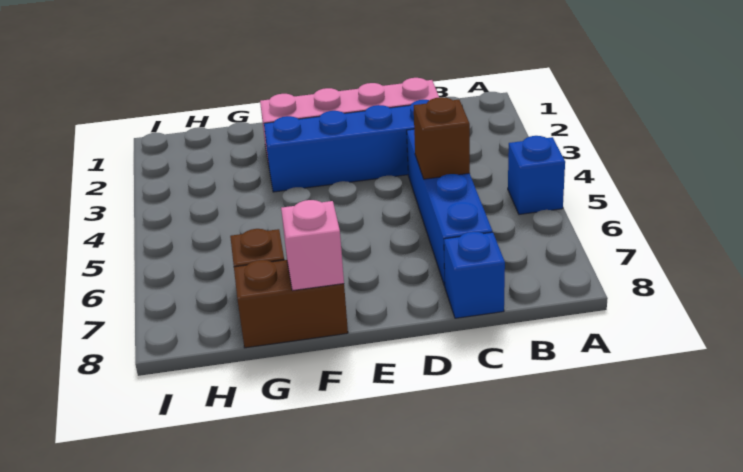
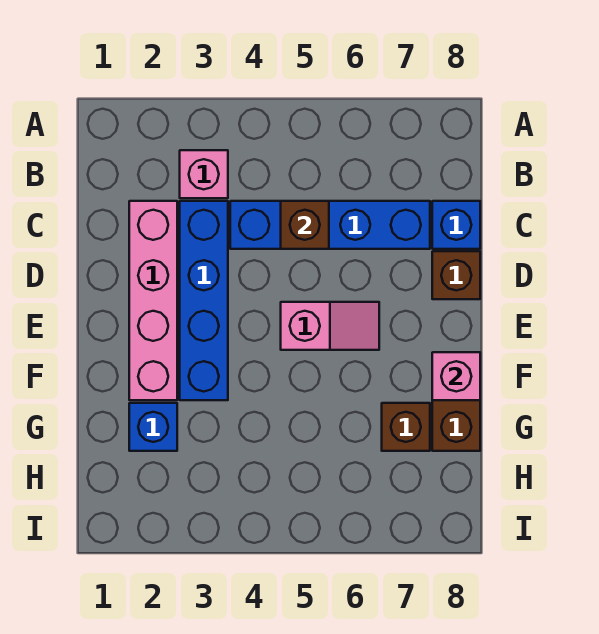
blue brick A5 level 1 -> blue brick G2 level 1
none -> pink brick B3 level 1
none -> brown brick D8 level 1
none -> pink slope E5:E6 level 1 top 5

